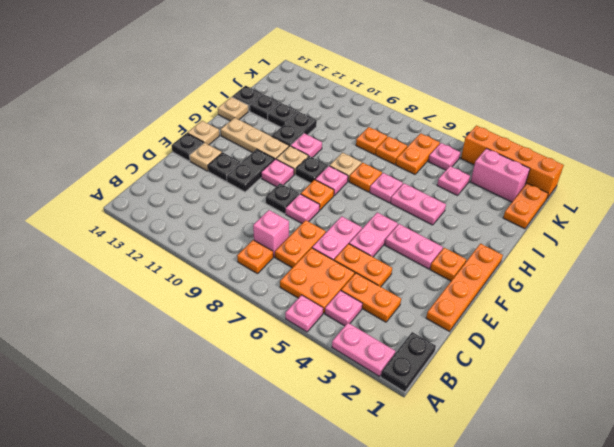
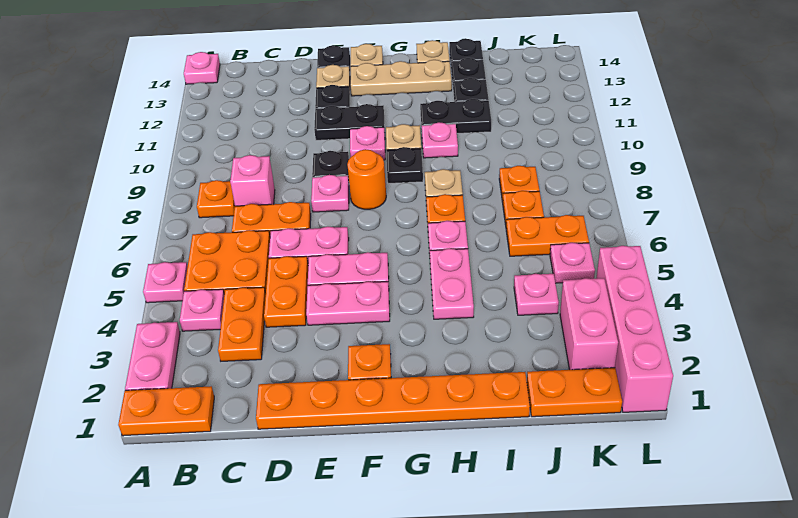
black plate A1:B1 level 1 -> orange plate A1:B1 level 1
orange plate D1:G1 level 1 -> orange plate D1:I1 level 1
pink plate F3:F4 level 1 -> pink plate E4:F4 level 1
orange plate F8 level 1 -> orange round brick F8 level 1
pink plate G8 level 1 -> pink plate A14 level 1
tan plate G11:G13 level 1 -> tan plate F13:H13 level 1
orange brick L1:L4 level 1 -> pink brick L1:L4 level 1

